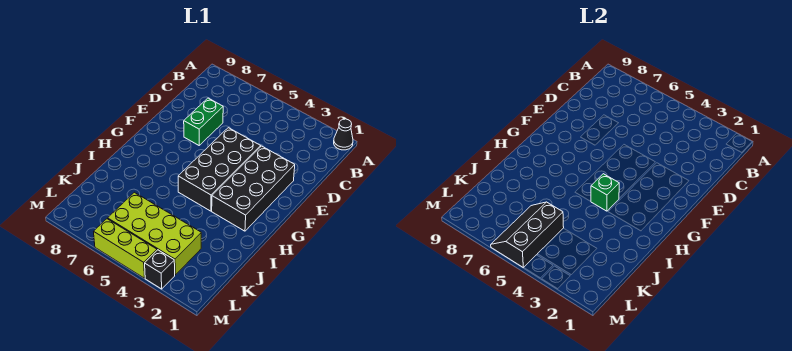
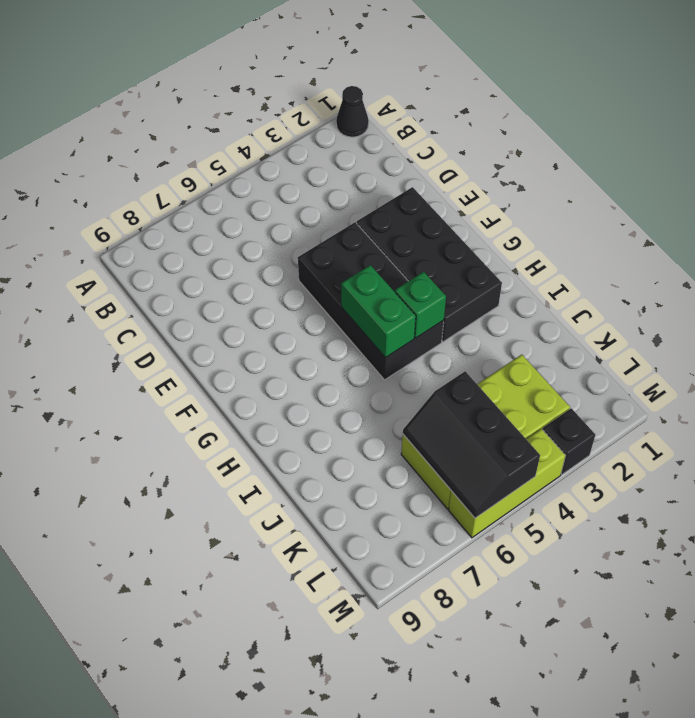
green brick D7:E7 level 1 -> green brick G5:H5 level 2

